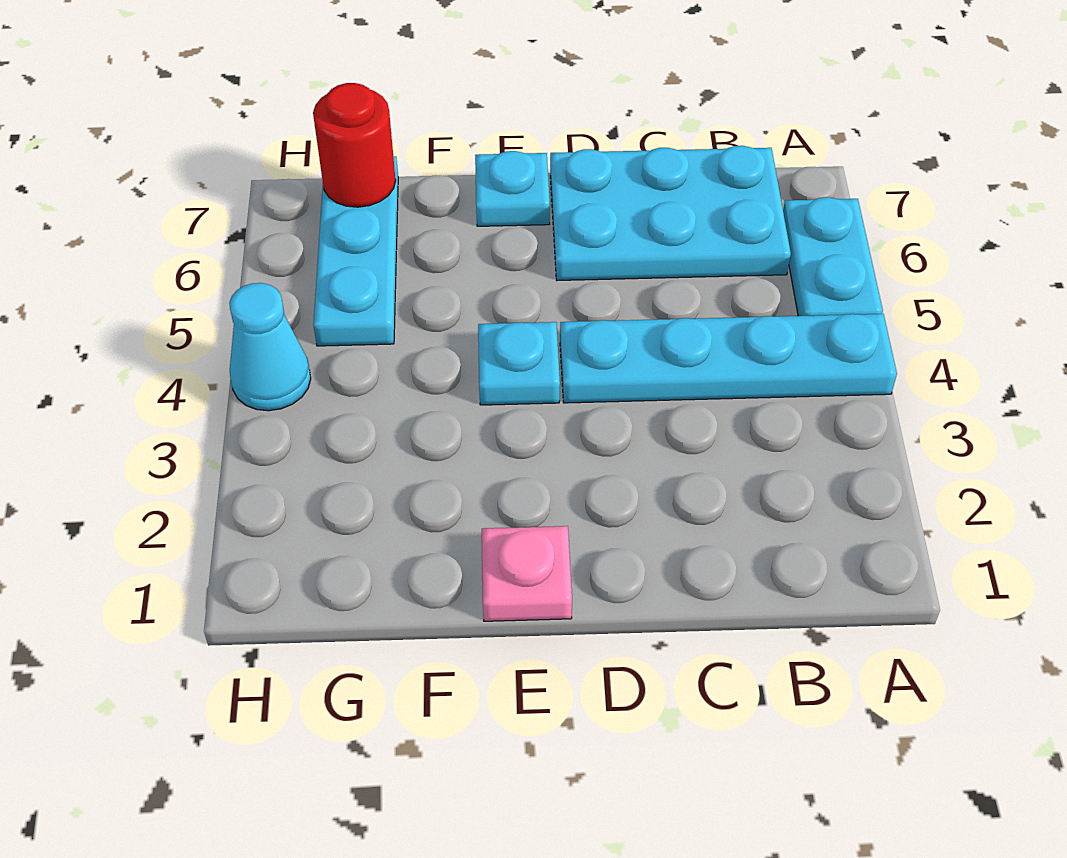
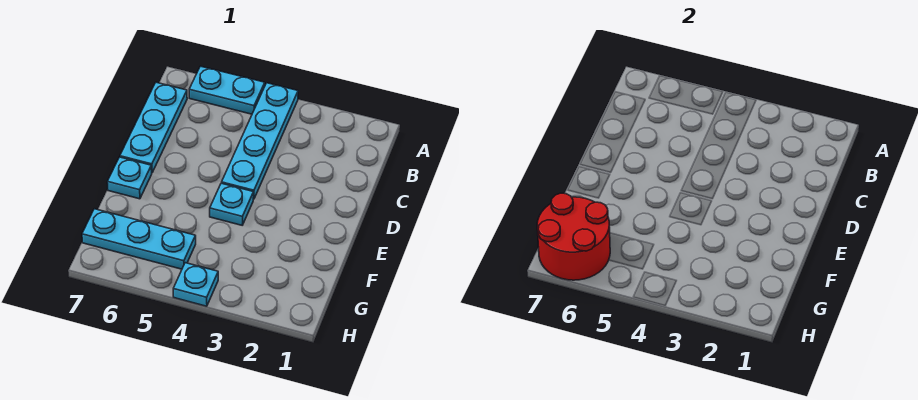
cyan plate B6:D7 level 1 -> cyan plate B7:D7 level 1
pink plate E1 level 1 -> none
red round brick G7 level 2 -> red round brick G6:H7 level 2
cyan cone H4 level 1 -> cyan plate H4 level 1

